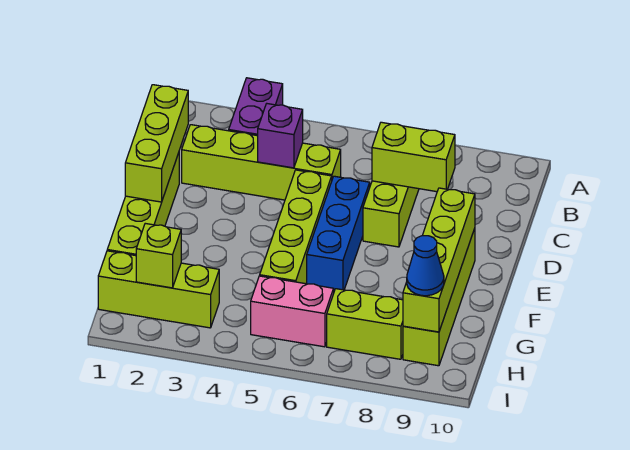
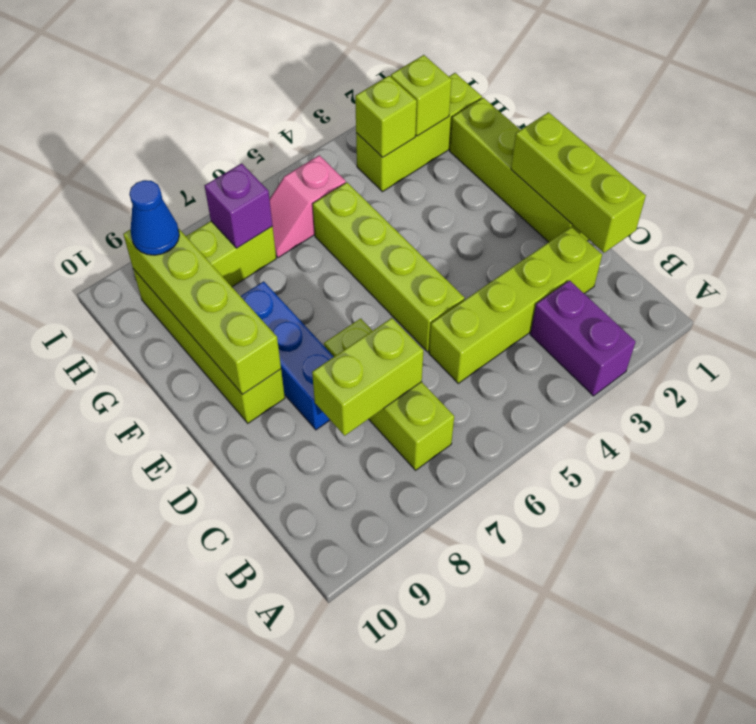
purple brick C4 level 2 -> purple brick H7 level 2
blue brick D6:F6 level 1 -> blue brick D8:F8 level 1
none -> lime brick H3 level 2
pink brick H5:H6 level 1 -> pink slope H5:H6 level 1 top 5

